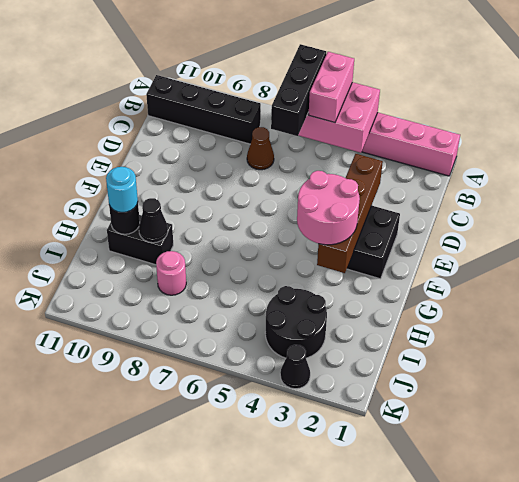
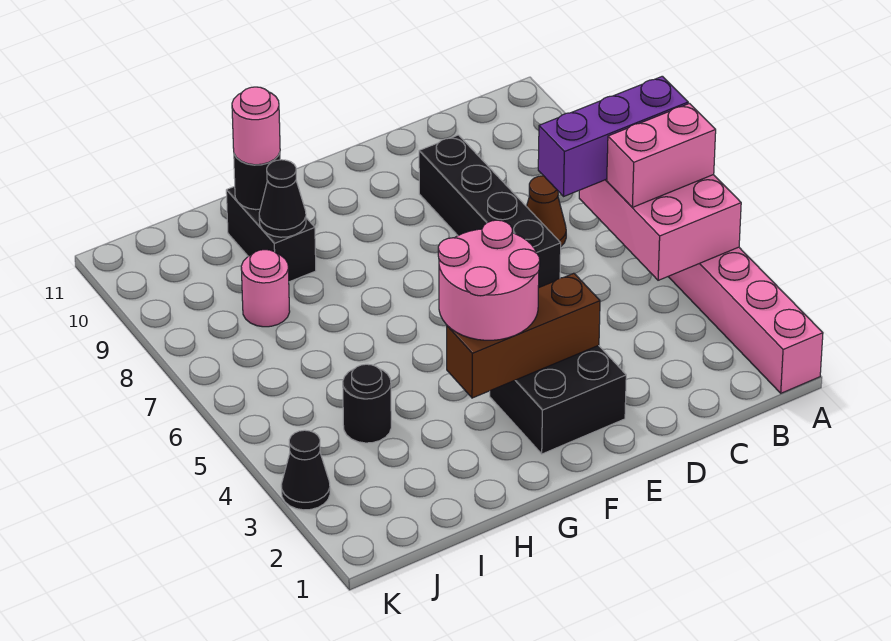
black brick A6:C6 level 3 -> purple brick A6:C6 level 3
black brick B8:B11 level 1 -> black brick D6:D9 level 1
brown brick D3:G3 level 2 -> brown brick E3:G3 level 2
cyan round brick H10 level 3 -> pink round brick H10 level 3
black round brick I3:J4 level 1 -> black round brick I4 level 1

